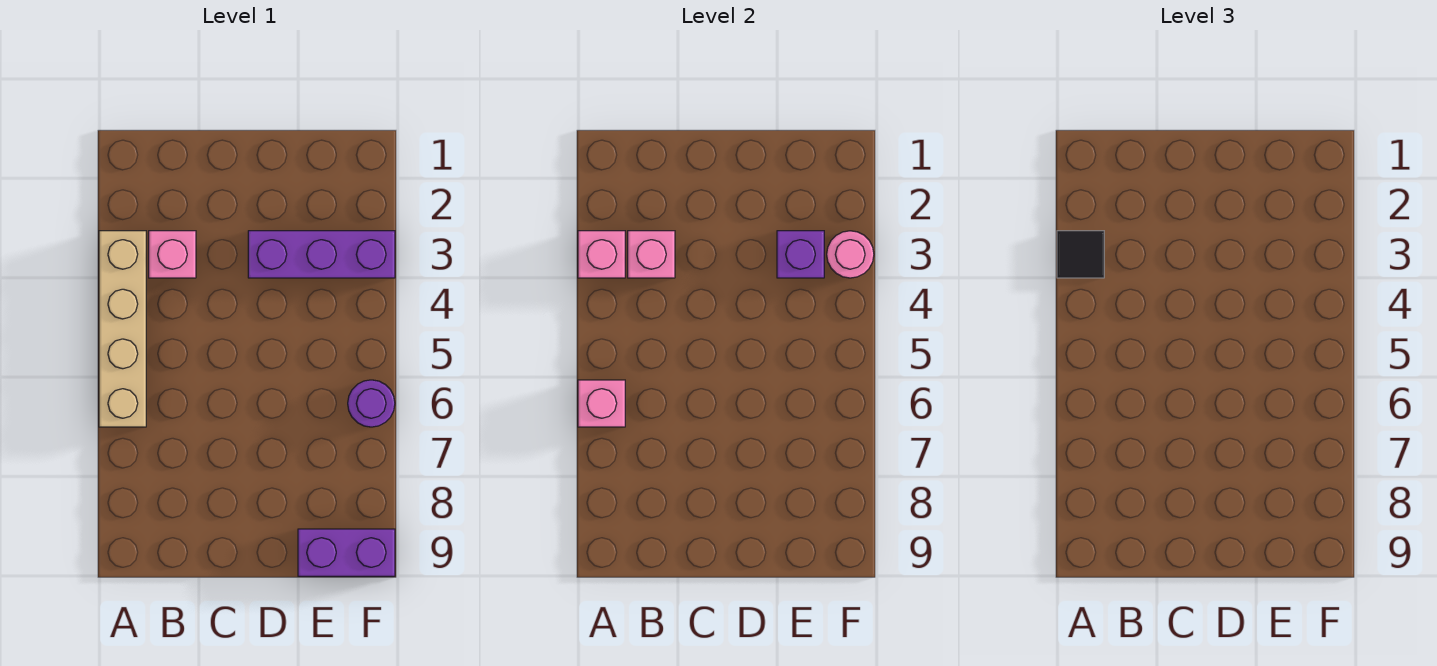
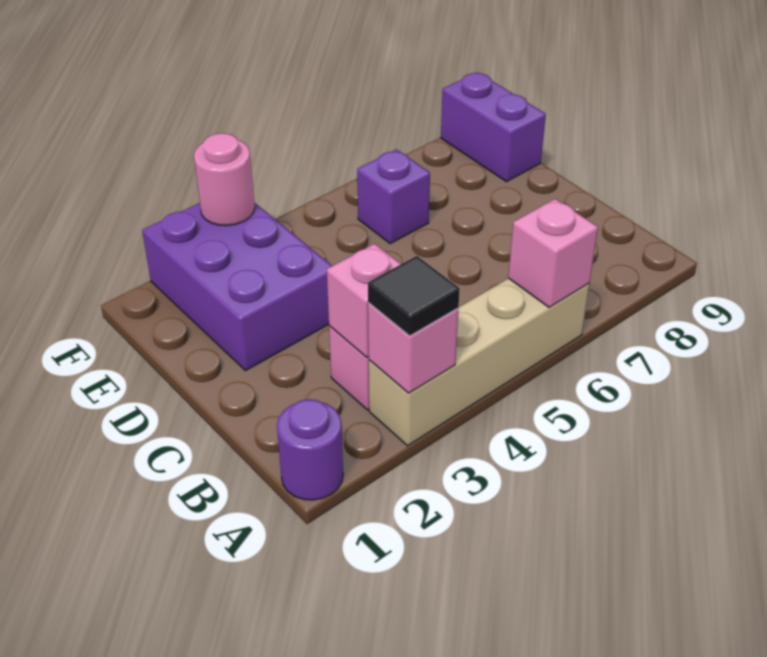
purple brick D3:F3 level 1 -> purple brick D2:F3 level 1
purple brick E3 level 2 -> purple brick E6 level 1
purple round brick F6 level 1 -> purple round brick A1 level 1

